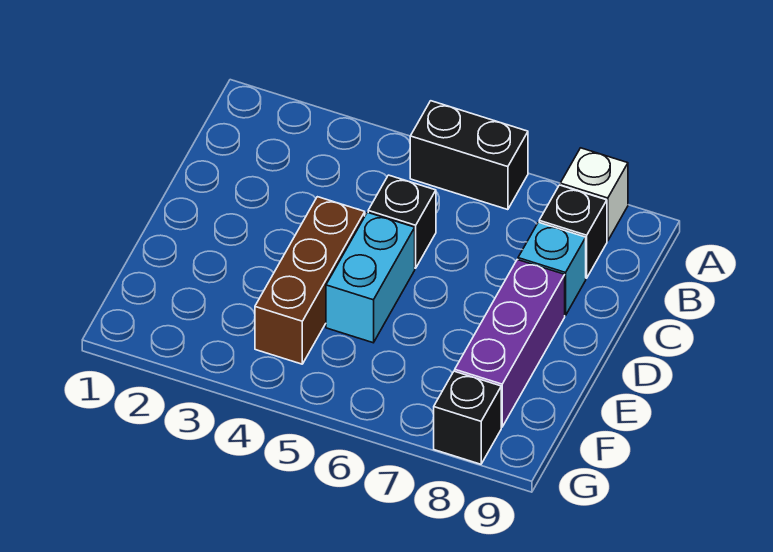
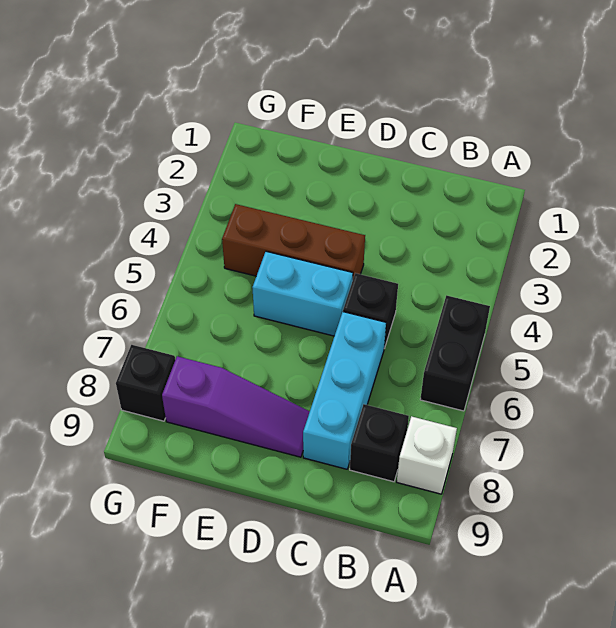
cyan brick C8 level 1 -> cyan brick C6:C8 level 1
purple brick D8:F8 level 1 -> purple slope D8:F8 level 1 top F

